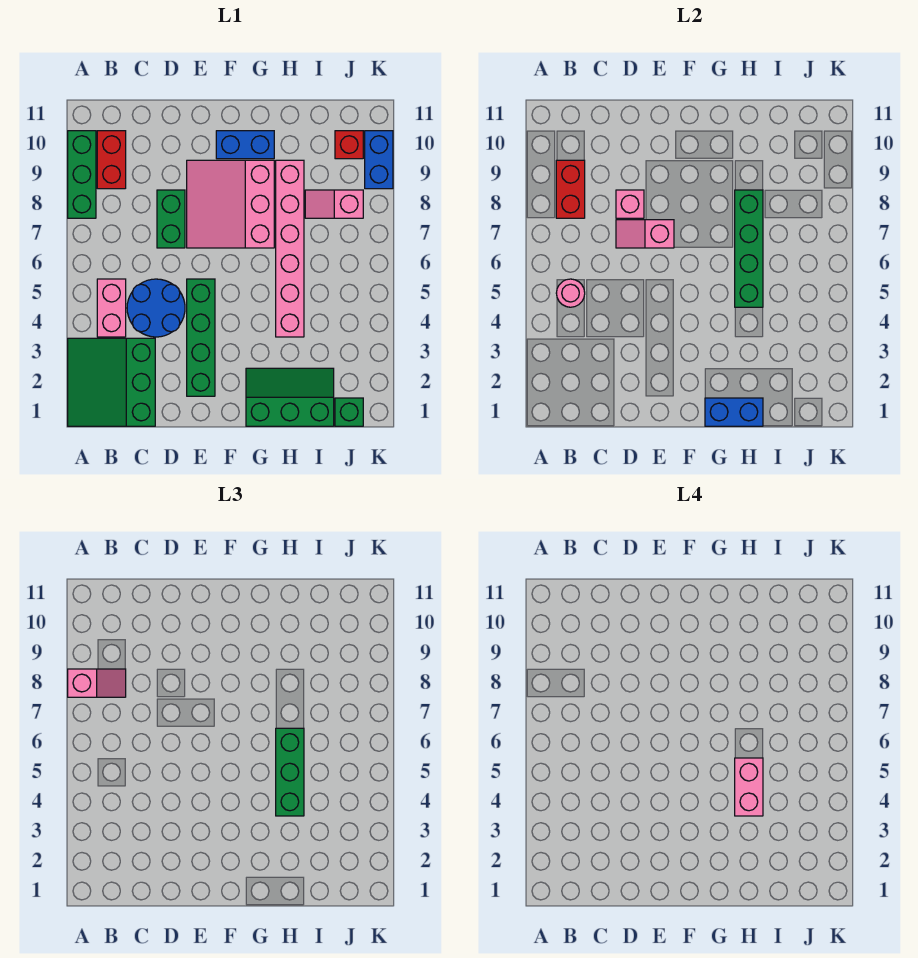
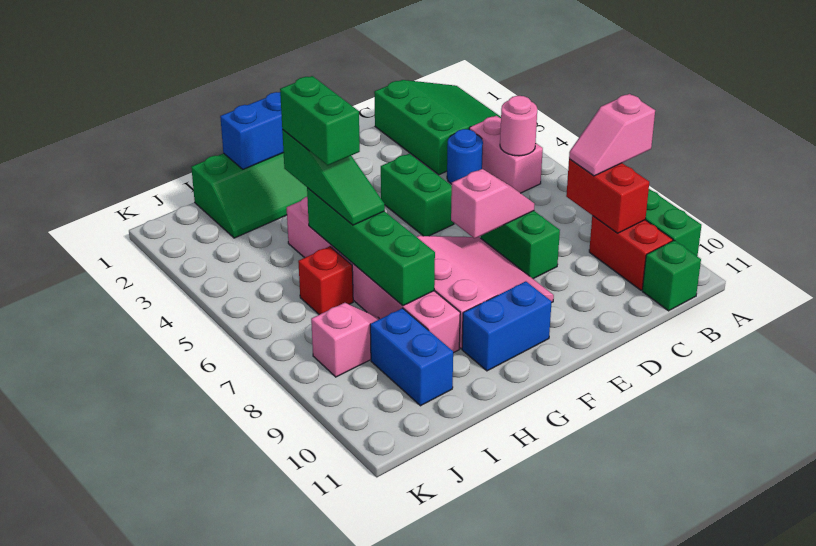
blue round brick C4:D5 level 1 -> blue round brick C4 level 1
pink brick D8 level 2 -> none
green brick E2:E5 level 1 -> green brick E4:E5 level 1
green brick H4:H6 level 3 -> green slope H4:H6 level 3 top 4
pink brick H4:H5 level 4 -> green brick H4:H5 level 4
green brick J1 level 1 -> green brick B11 level 1
red brick J10 level 1 -> red brick I6 level 1
blue brick K9:K10 level 1 -> blue brick I9:I10 level 1

